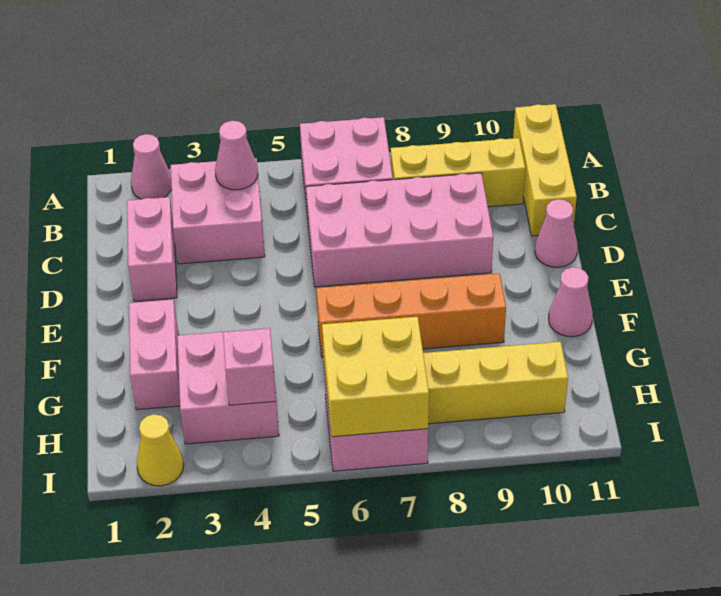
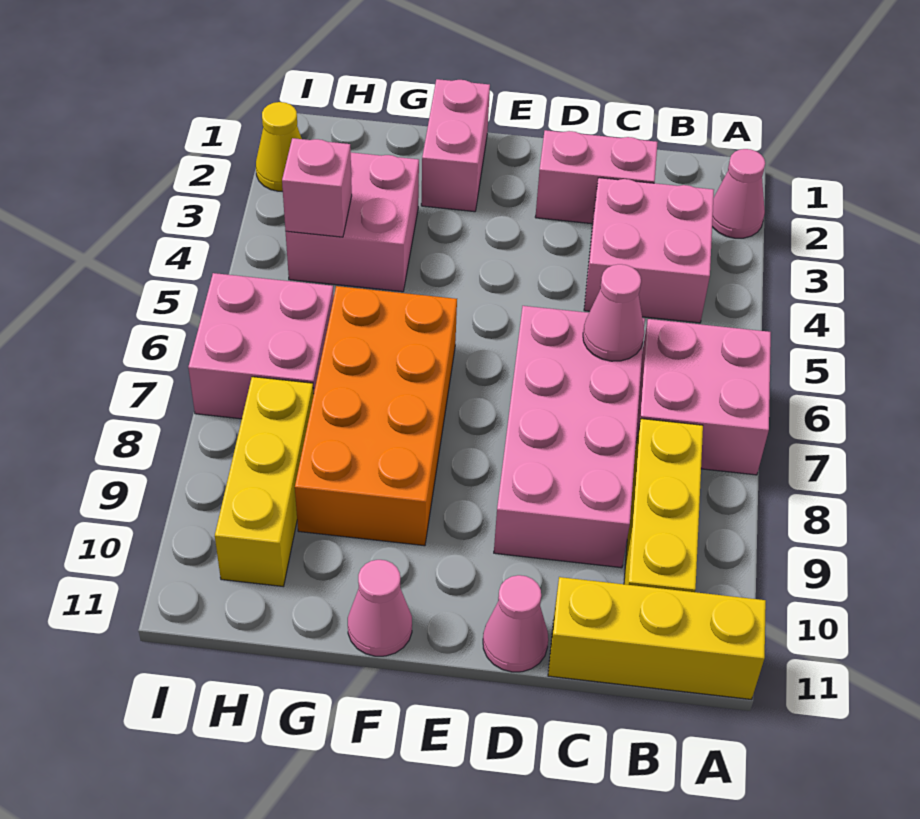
pink cone B4 level 2 -> pink cone C6 level 2
pink brick F2:G2 level 1 -> pink brick F1:F2 level 1
orange brick F6:F9 level 1 -> orange brick F6:G9 level 1
yellow brick H6:I7 level 2 -> none

